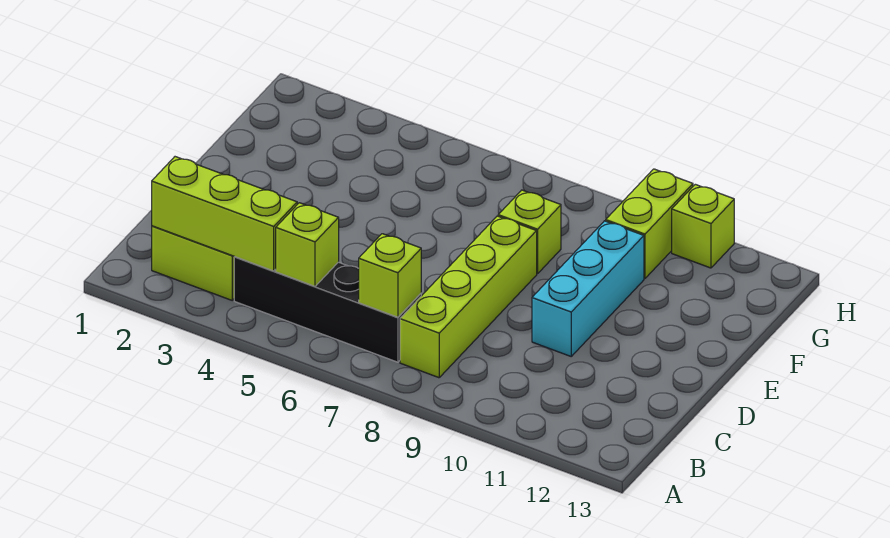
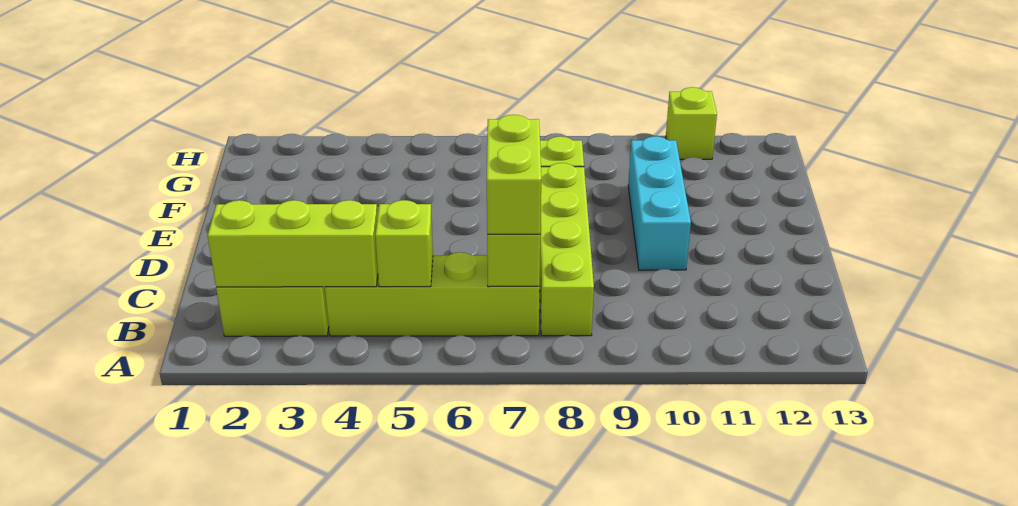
black brick B4:B7 level 1 -> lime brick B4:B7 level 1
lime brick G10:H10 level 1 -> lime brick B7:C7 level 3

